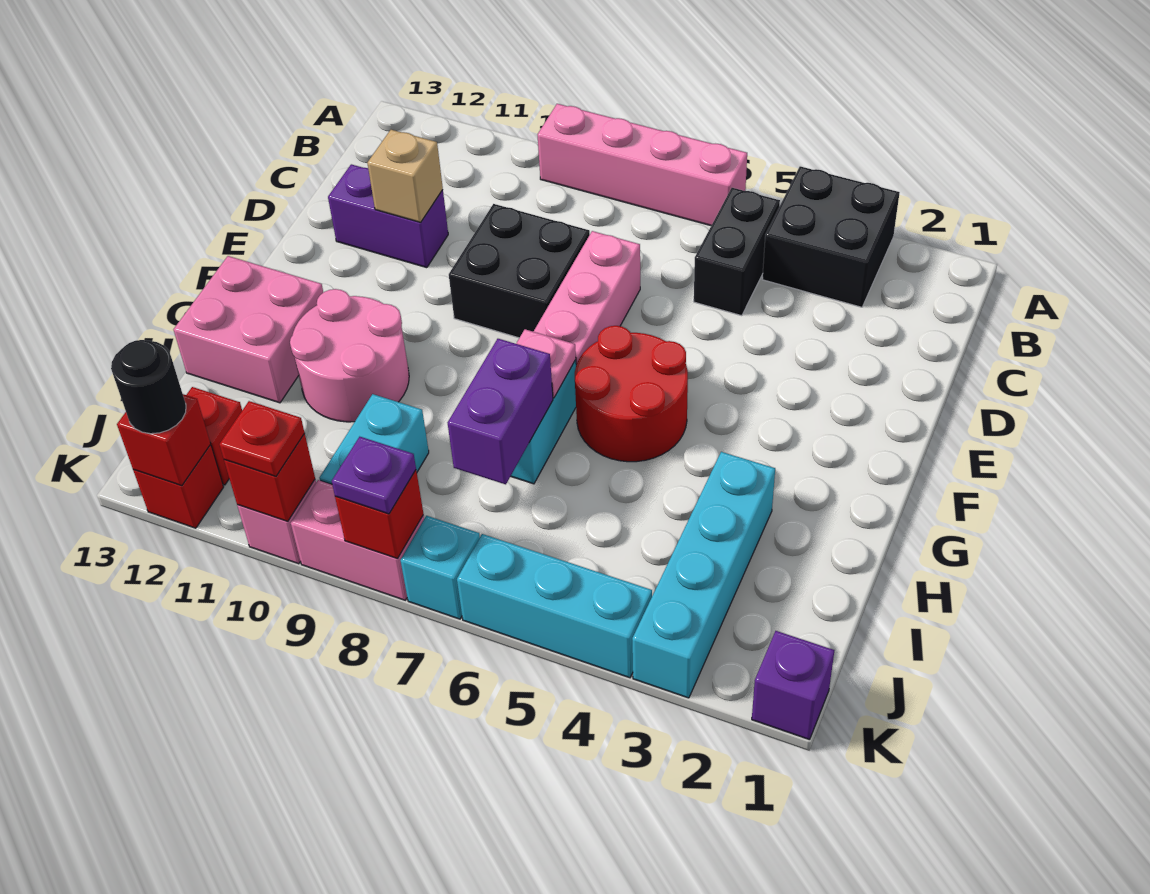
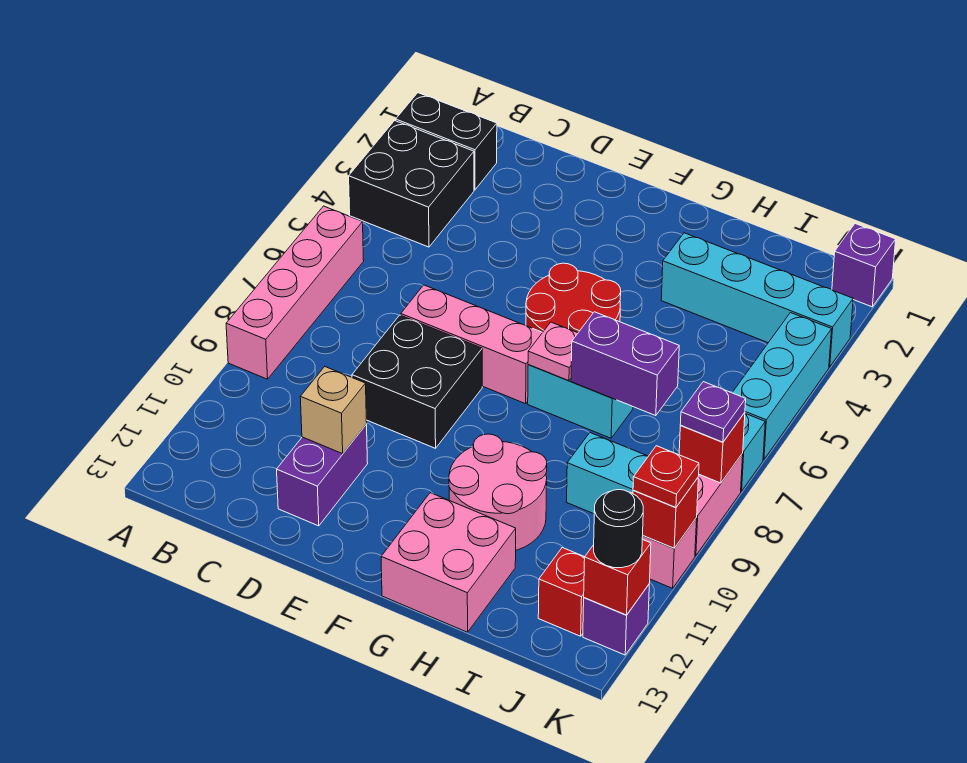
black brick B5:C5 level 1 -> black brick A2:B2 level 1
red brick K12 level 1 -> purple brick K12 level 1

